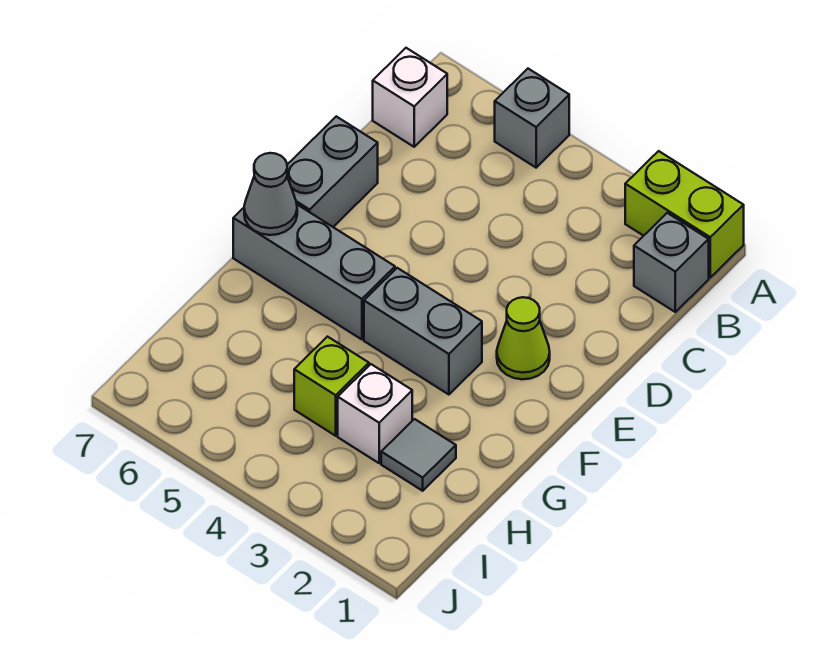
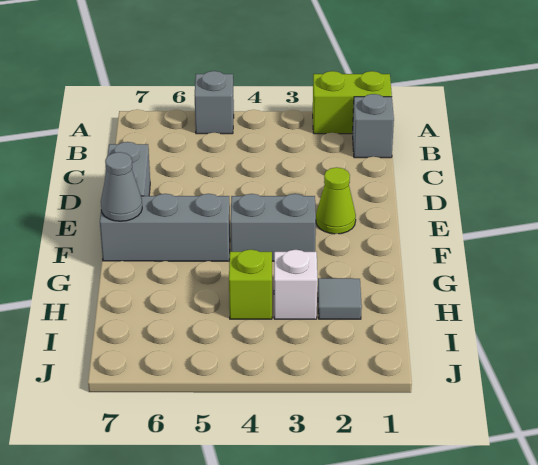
white brick B7 level 1 -> none

